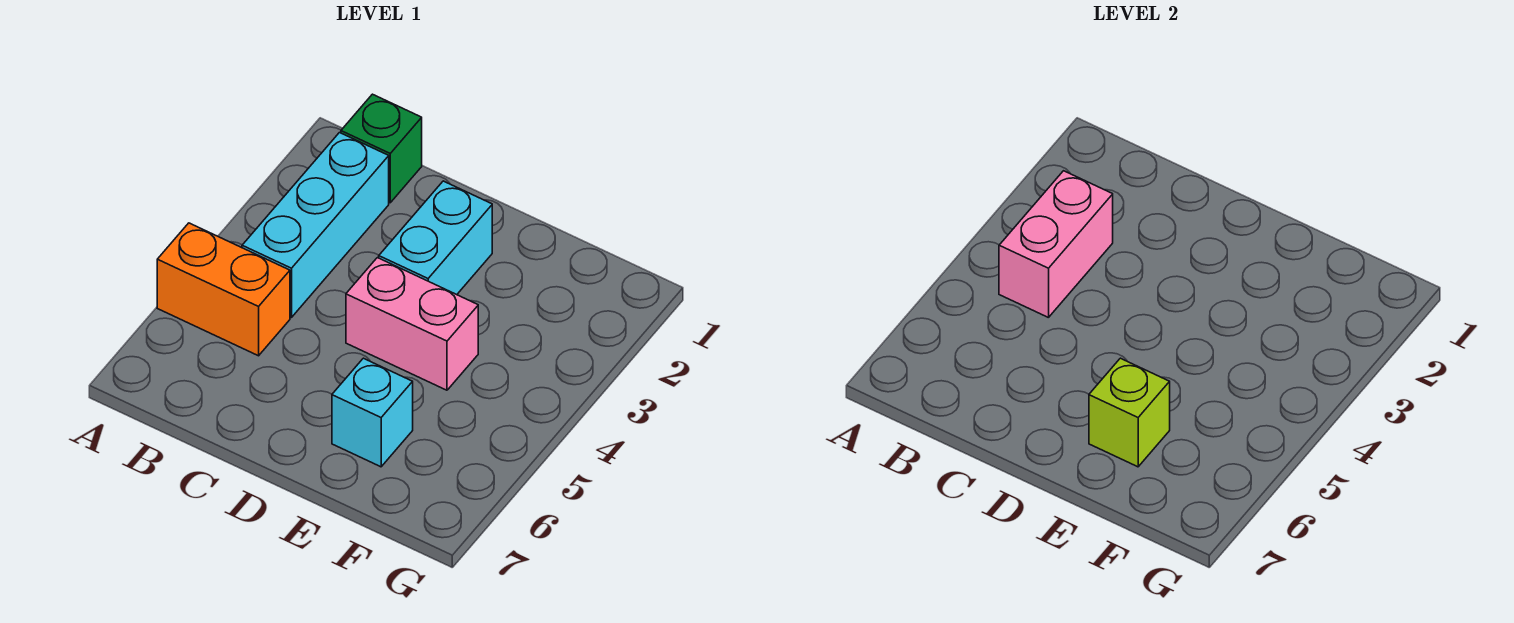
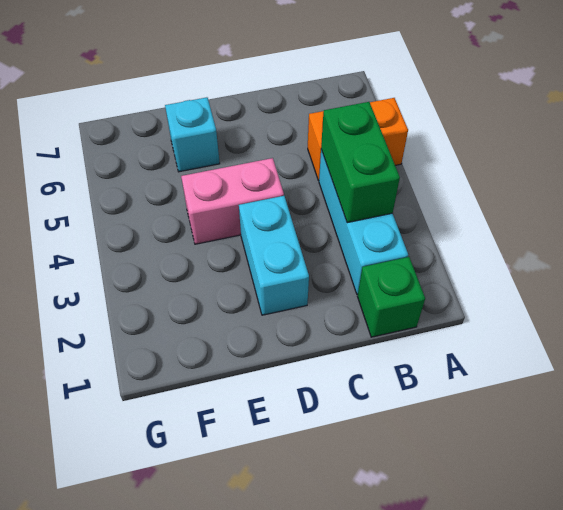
pink brick B3:B4 level 2 -> green brick B3:B4 level 2
lime brick E6 level 2 -> none

